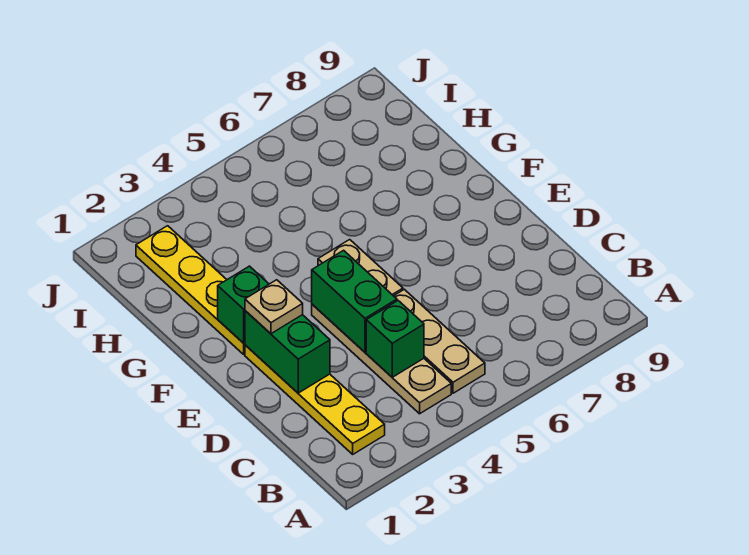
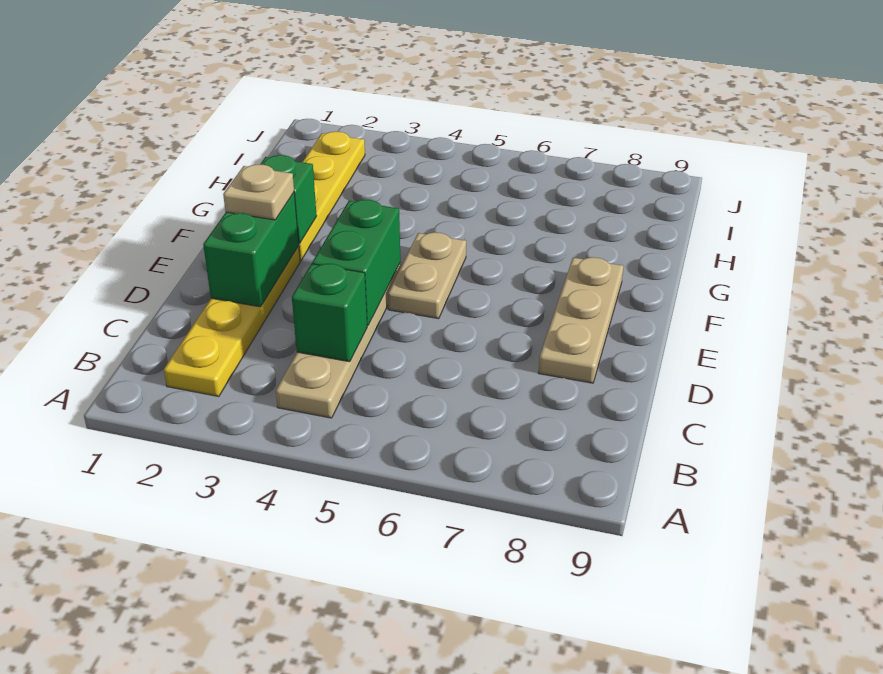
tan plate B5:D5 level 1 -> tan plate D8:F8 level 1

